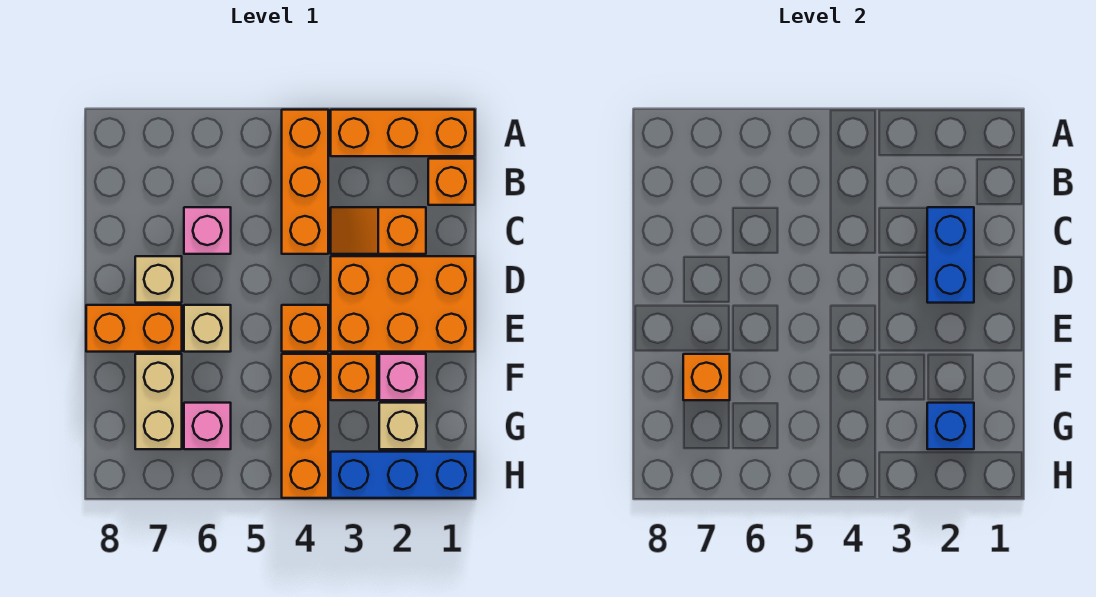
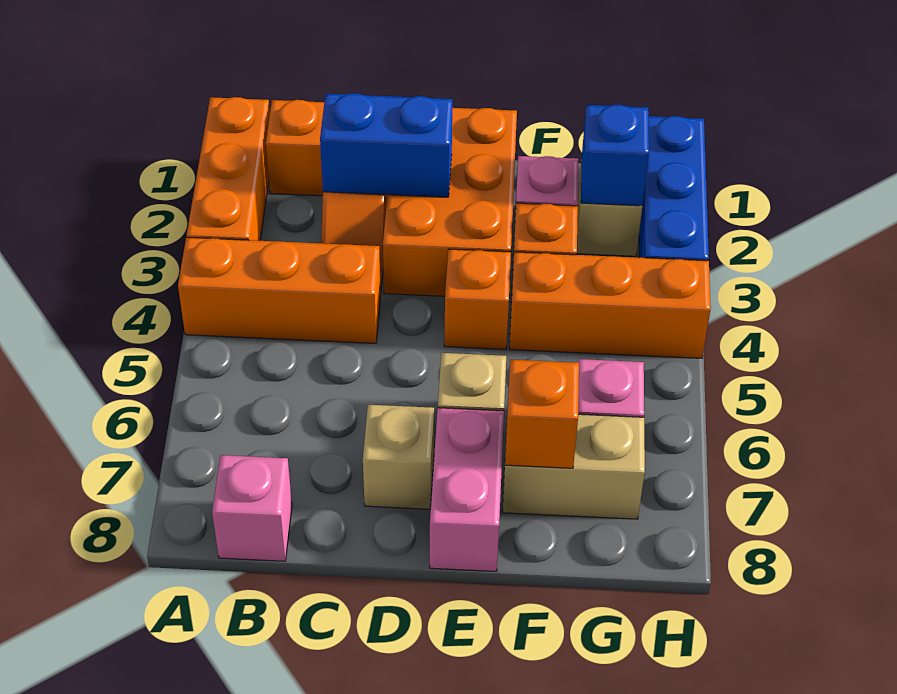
pink brick C6 level 1 -> pink brick B8 level 1
orange brick E7:E8 level 1 -> pink brick E7:E8 level 1

